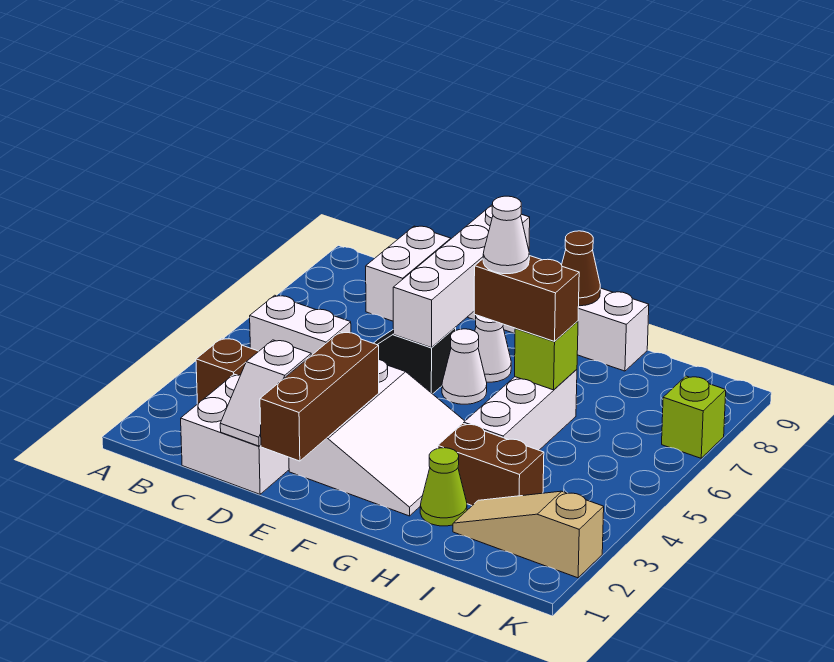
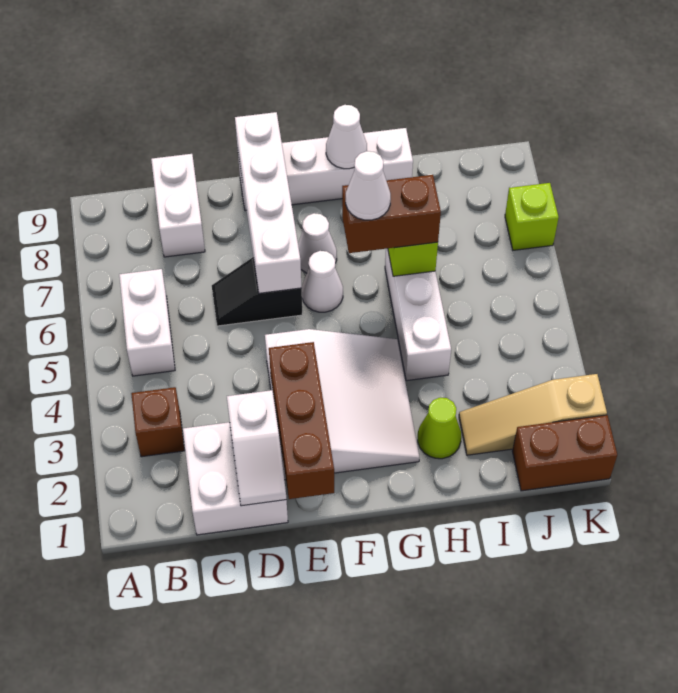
white brick B5:C5 level 1 -> white brick B5:B6 level 1
brown cone G9 level 2 -> white cone G9 level 2
brown brick H3:I3 level 1 -> brown brick J1:K1 level 1

